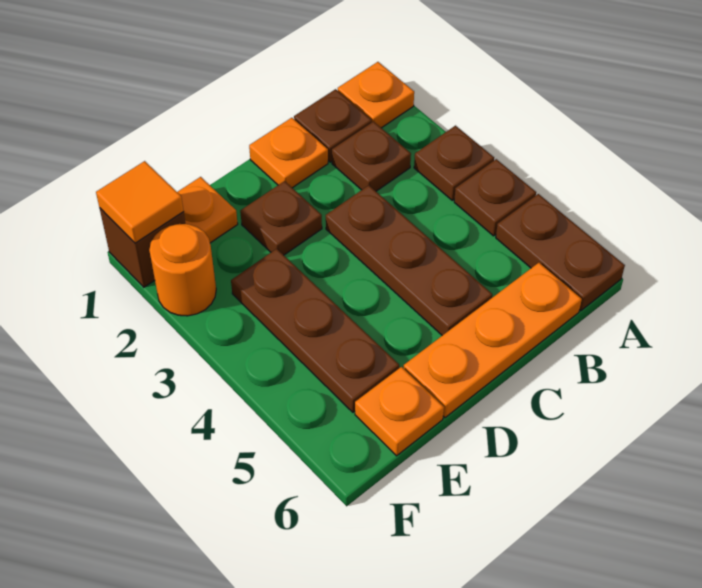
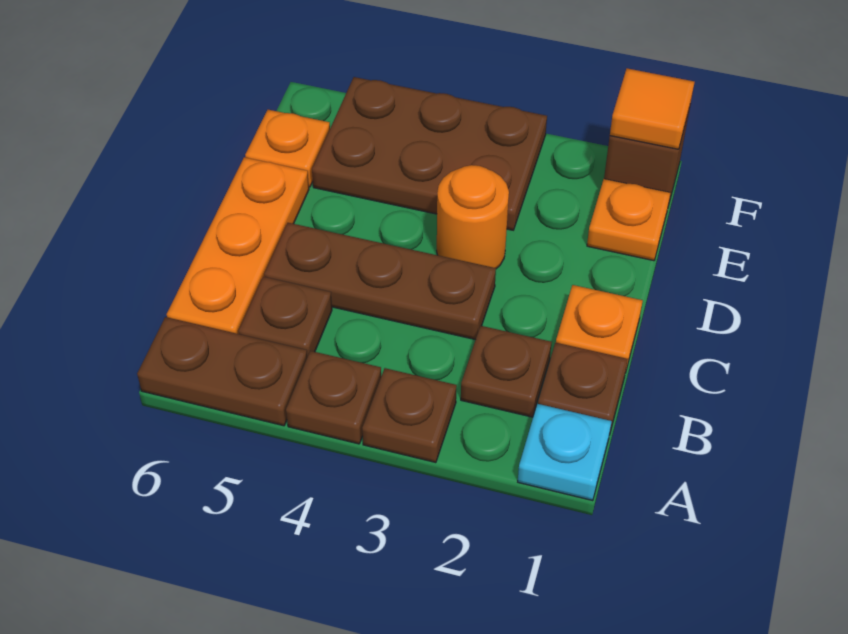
orange plate A1 level 1 -> cyan plate A1 level 1
brown plate D2 level 1 -> brown plate B5 level 1
brown plate E3:E5 level 1 -> brown plate E3:F5 level 1
orange round brick F2 level 1 -> orange round brick D3 level 1

